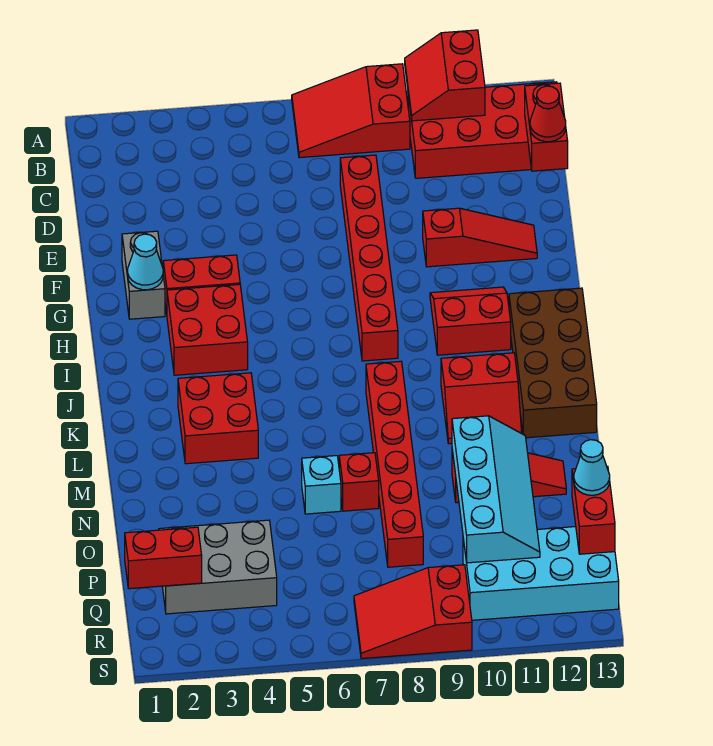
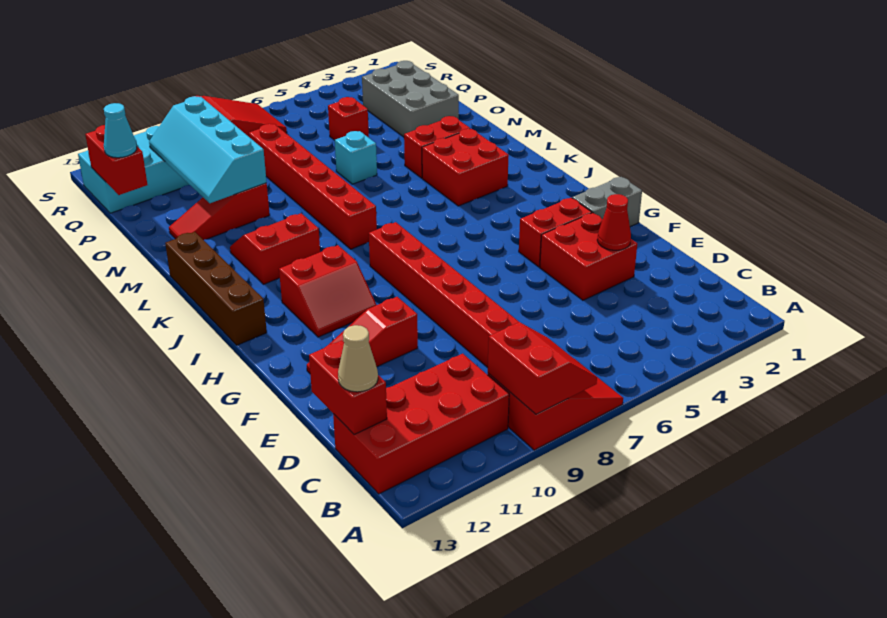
red slope A10:B11 level 2 top 11 -> red slope A8:B9 level 2 top 9
none -> tan cone C13 level 3
red cone D13 level 3 -> red cone E3 level 2
grey brick F2:G2 level 1 -> grey brick G1:G2 level 1
cyan cone G2 level 2 -> none
red brick H3:I4 level 1 -> red brick E3:F4 level 1
brown brick I12:L13 level 1 -> brown brick I13:L13 level 1
red brick N7 level 1 -> red brick P5 level 1
grey brick P2:Q4 level 1 -> grey brick O2:Q3 level 1
red brick Q1:Q2 level 2 -> red brick M3:M4 level 1

